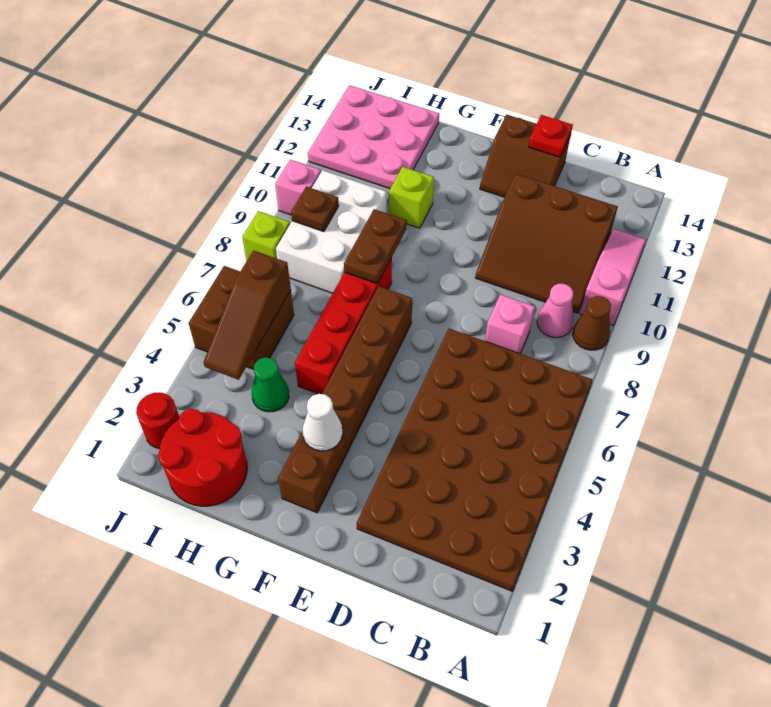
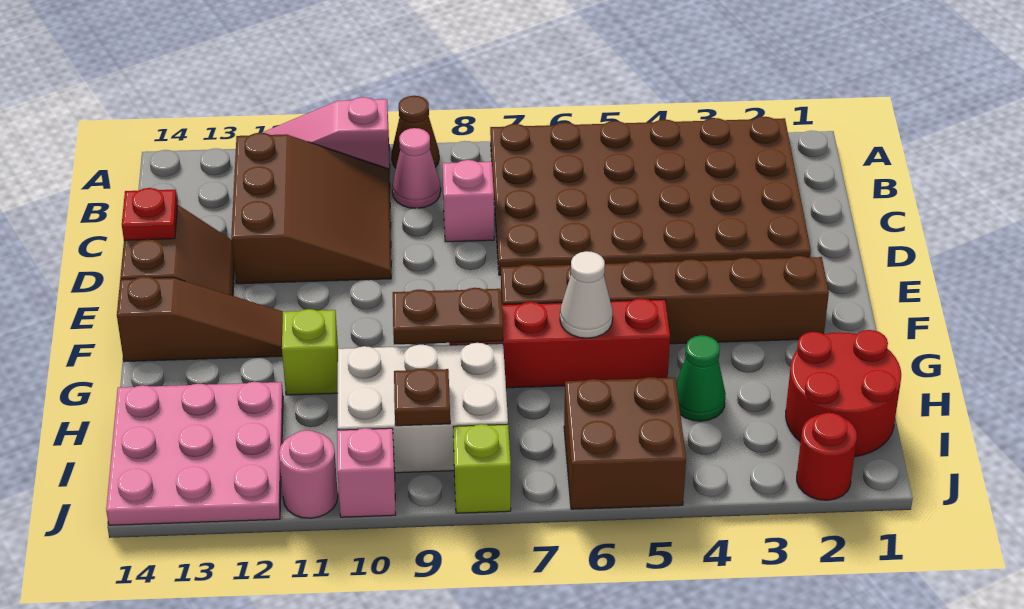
white cone F3 level 2 -> white cone G6 level 2
brown slope I4:I6 level 2 top 6 -> brown slope F12:F14 level 1 top 14
none -> pink round brick J11 level 1

